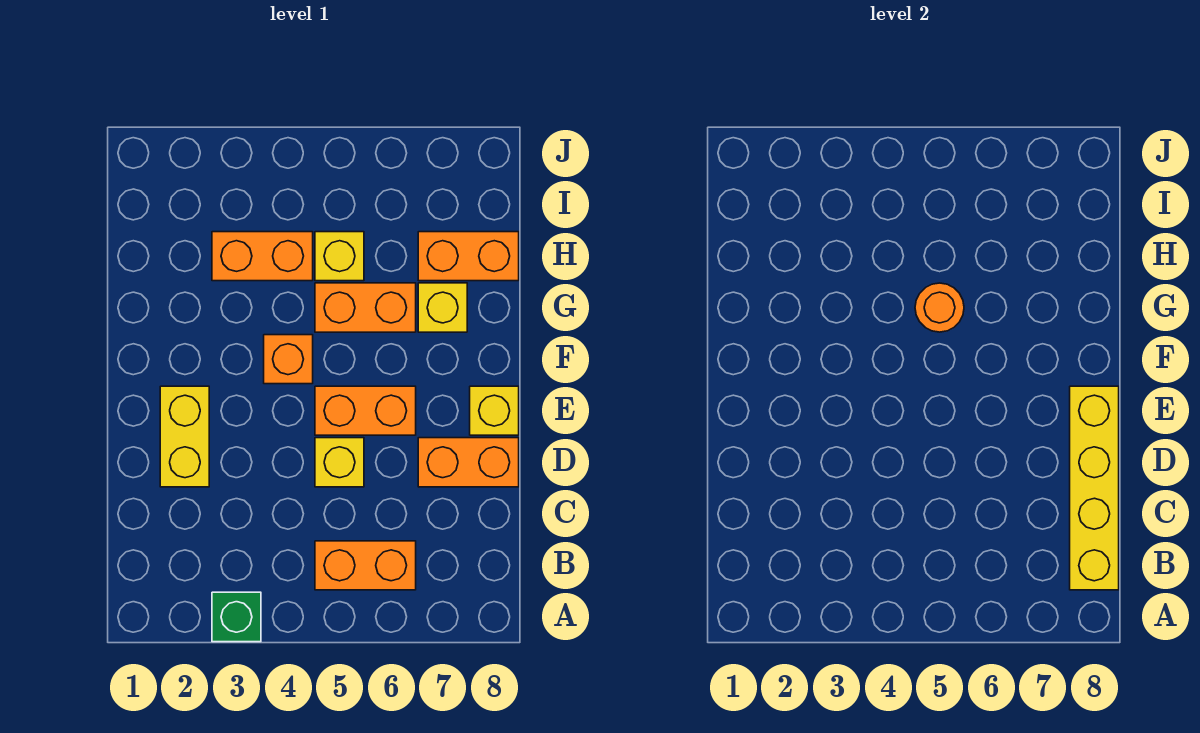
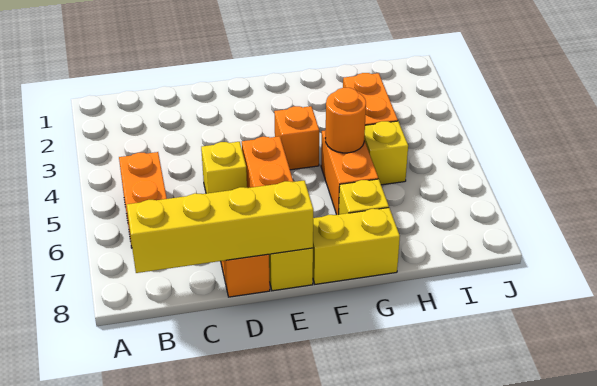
green brick A3 level 1 -> none
yellow brick D2:E2 level 1 -> yellow brick F8:G8 level 1
orange brick H7:H8 level 1 -> none

